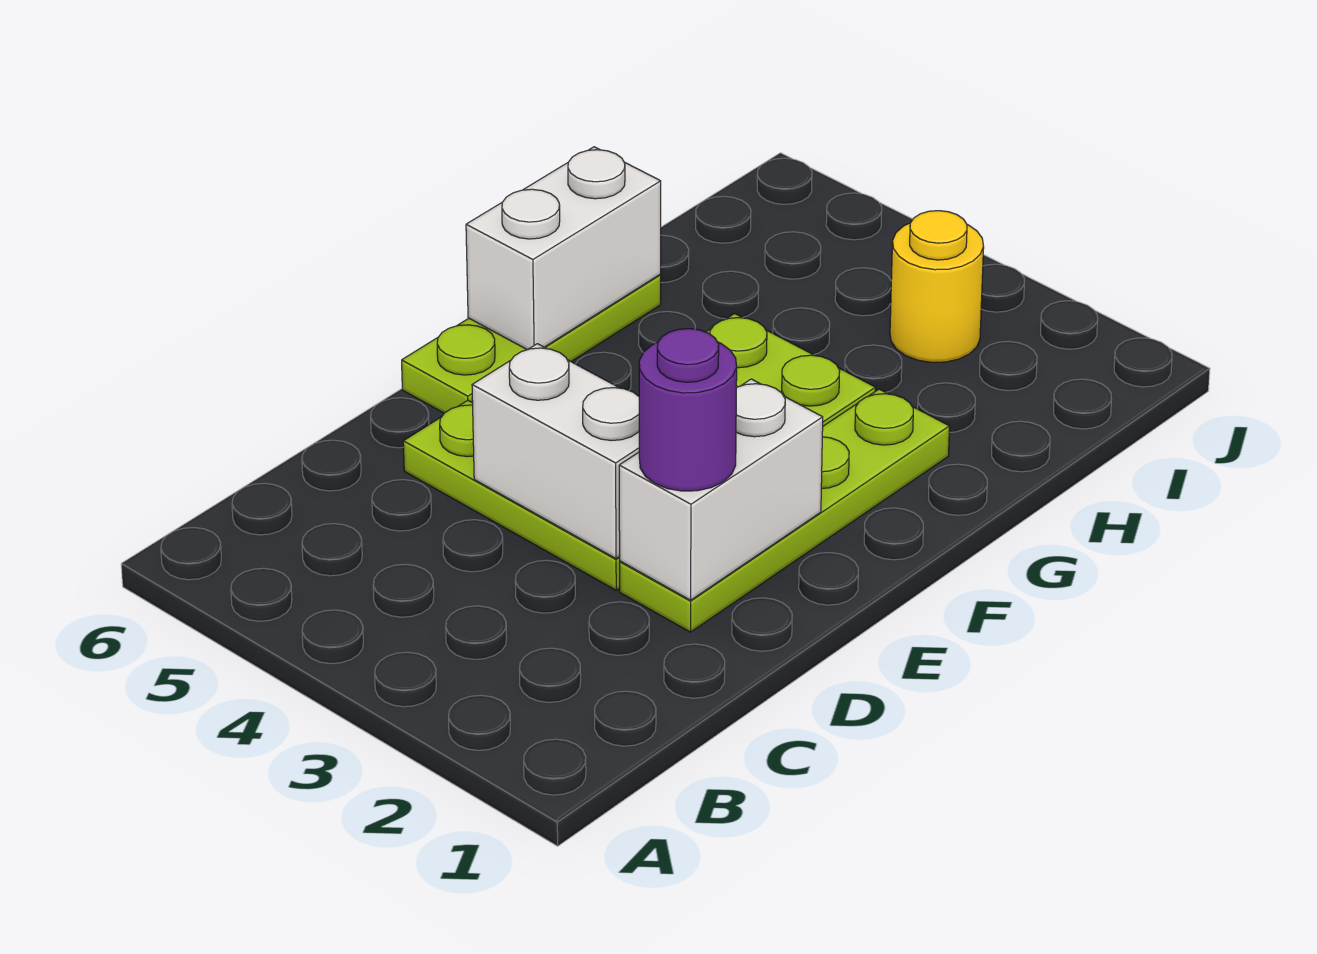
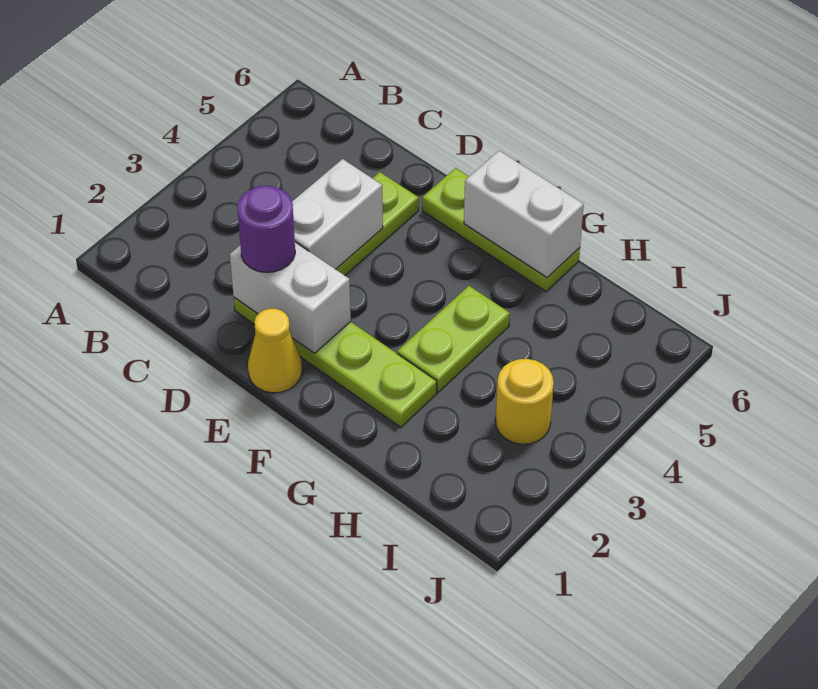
none -> yellow cone E1 level 1

